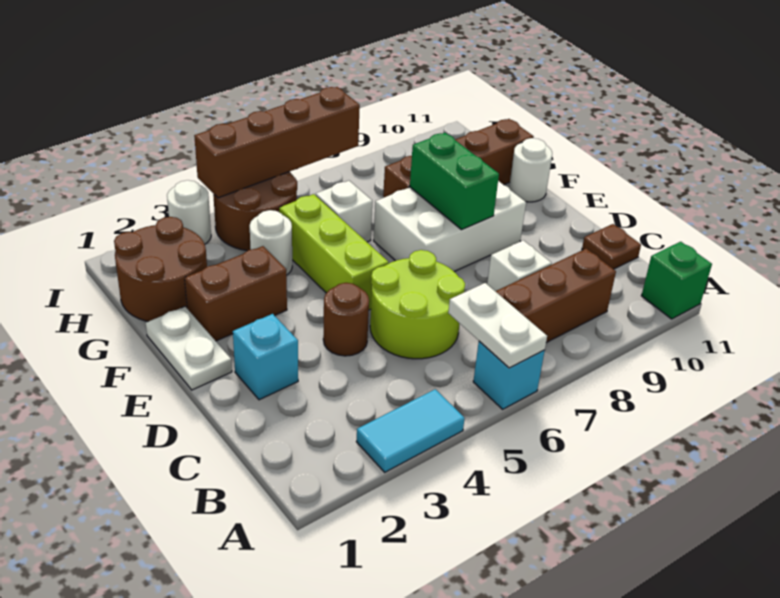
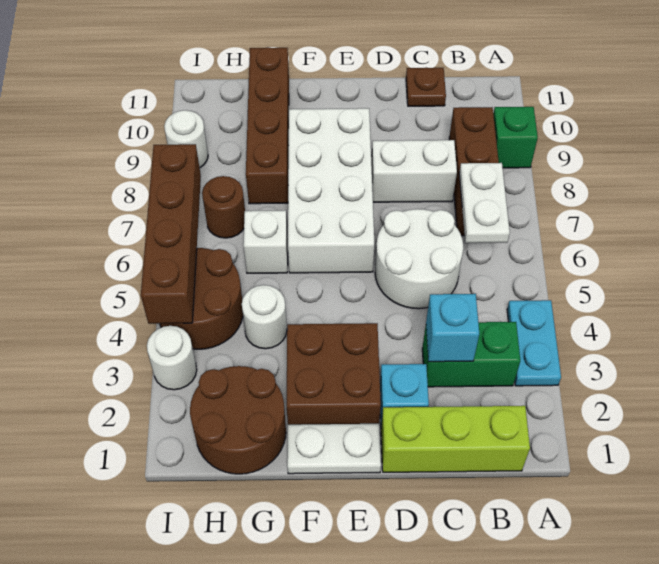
cyan tile A3:A4 level 1 -> cyan plate A3:A4 level 1
cyan brick A6 level 1 -> cyan brick C3 level 2
white plate A6:B6 level 2 -> white plate B6:B7 level 2
green brick A11 level 1 -> green brick A9 level 1
lime round brick C5:D6 level 1 -> white round brick C5:D6 level 1
white brick C8 level 1 -> white brick C8:D8 level 1
brown round brick D4 level 1 -> brown round brick H7 level 1
lime brick E5:G5 level 1 -> lime brick B1:D1 level 1
white brick E7:F9 level 1 -> white brick E6:F9 level 1
green brick E8:F8 level 2 -> green brick B3:C3 level 1
brown brick F2:F3 level 1 -> brown brick E2:F3 level 1
white round brick F11 level 1 -> white round brick I9 level 1

